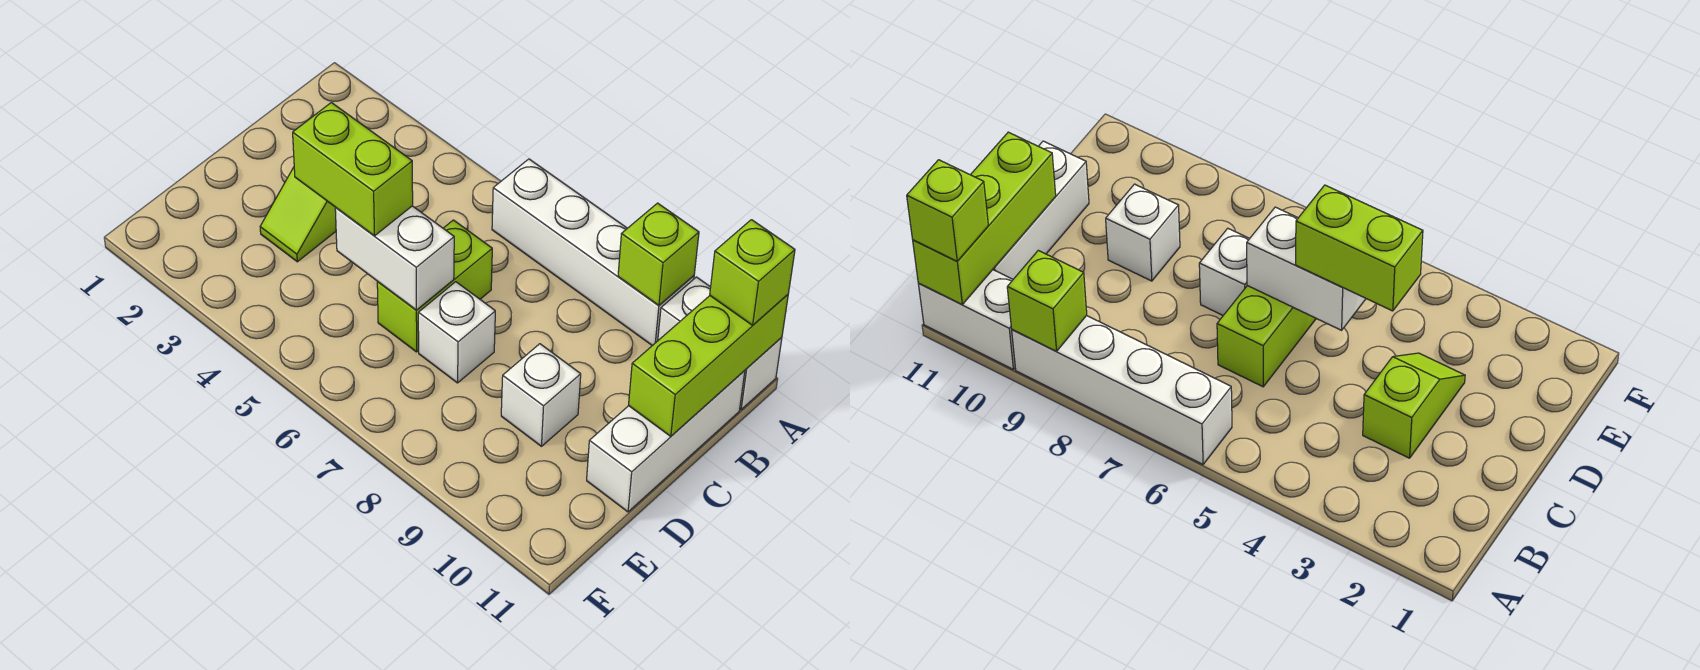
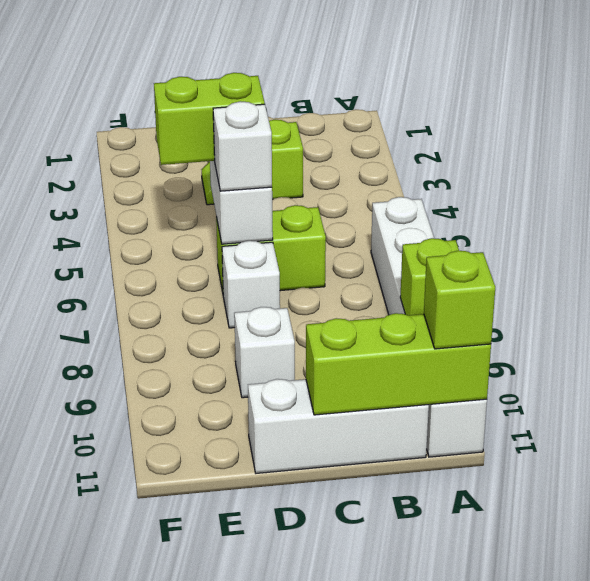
lime brick D4:D5 level 3 -> lime brick D5:E5 level 3
none -> white brick D6 level 3

